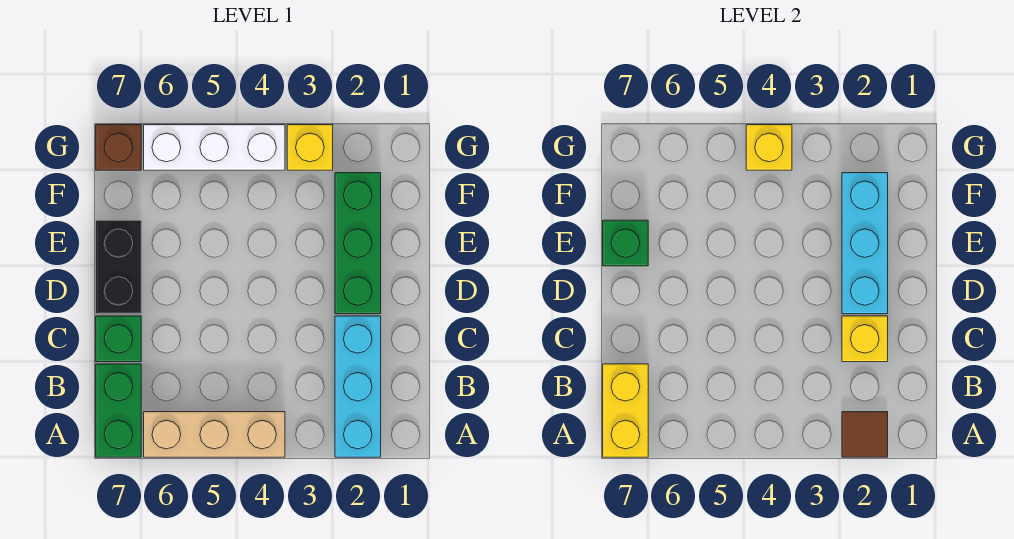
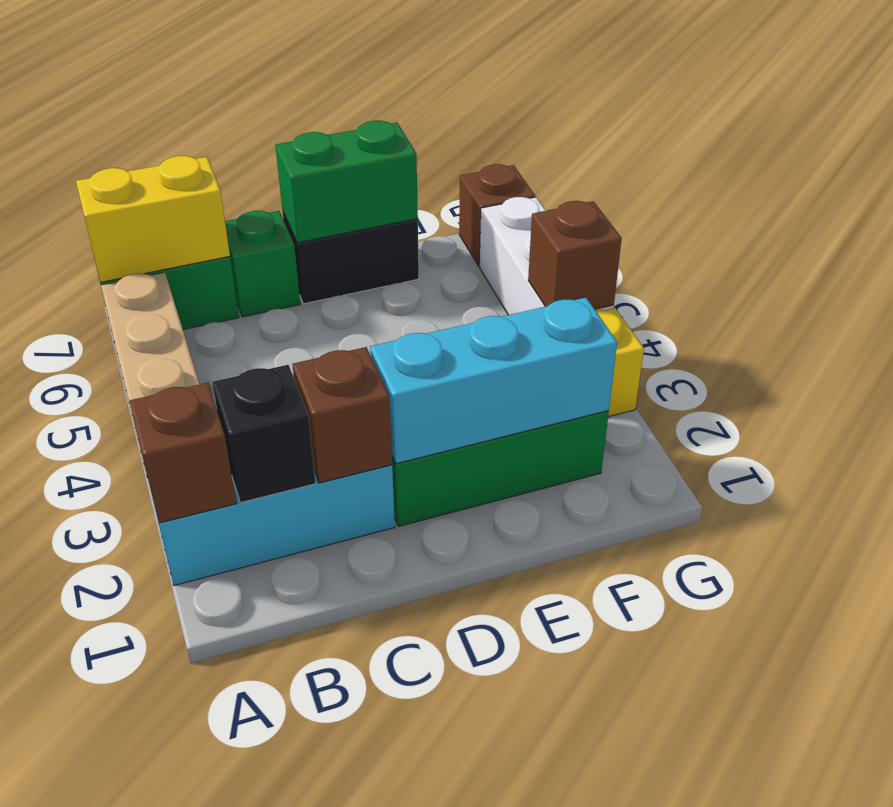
brown tile A2 level 2 -> brown brick A2 level 2
none -> black brick B2 level 2
yellow brick C2 level 2 -> brown brick C2 level 2
green brick E7 level 2 -> green brick D7:E7 level 2
yellow brick G4 level 2 -> brown brick G4 level 2

